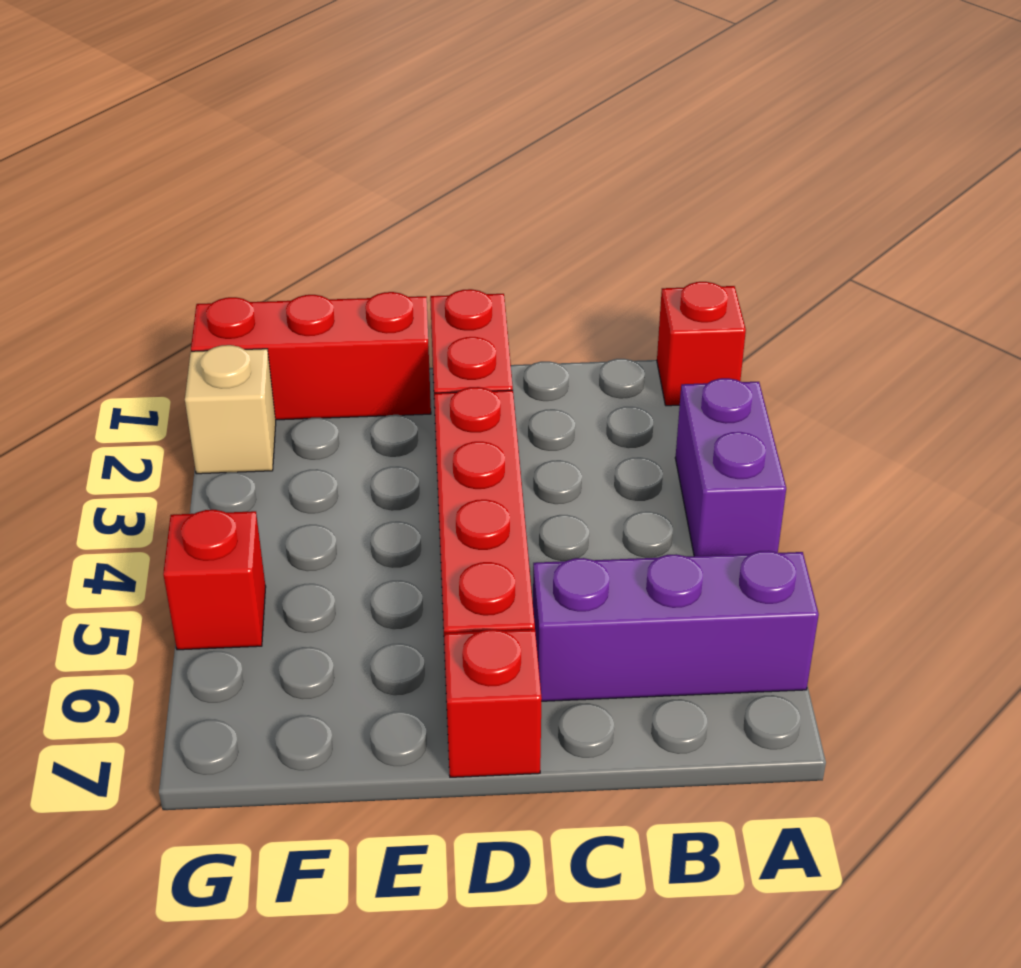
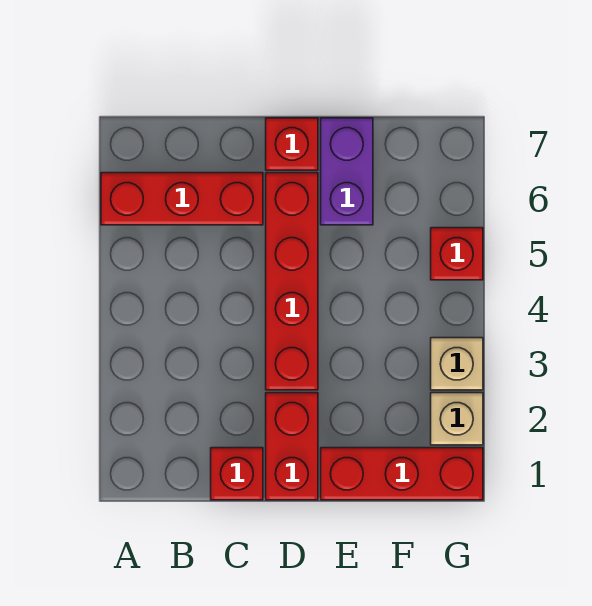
red brick A1 level 1 -> red brick C1 level 1
purple brick A3:A4 level 1 -> purple brick E6:E7 level 1
purple brick A6:C6 level 1 -> red brick A6:C6 level 1
none -> tan brick G3 level 1

